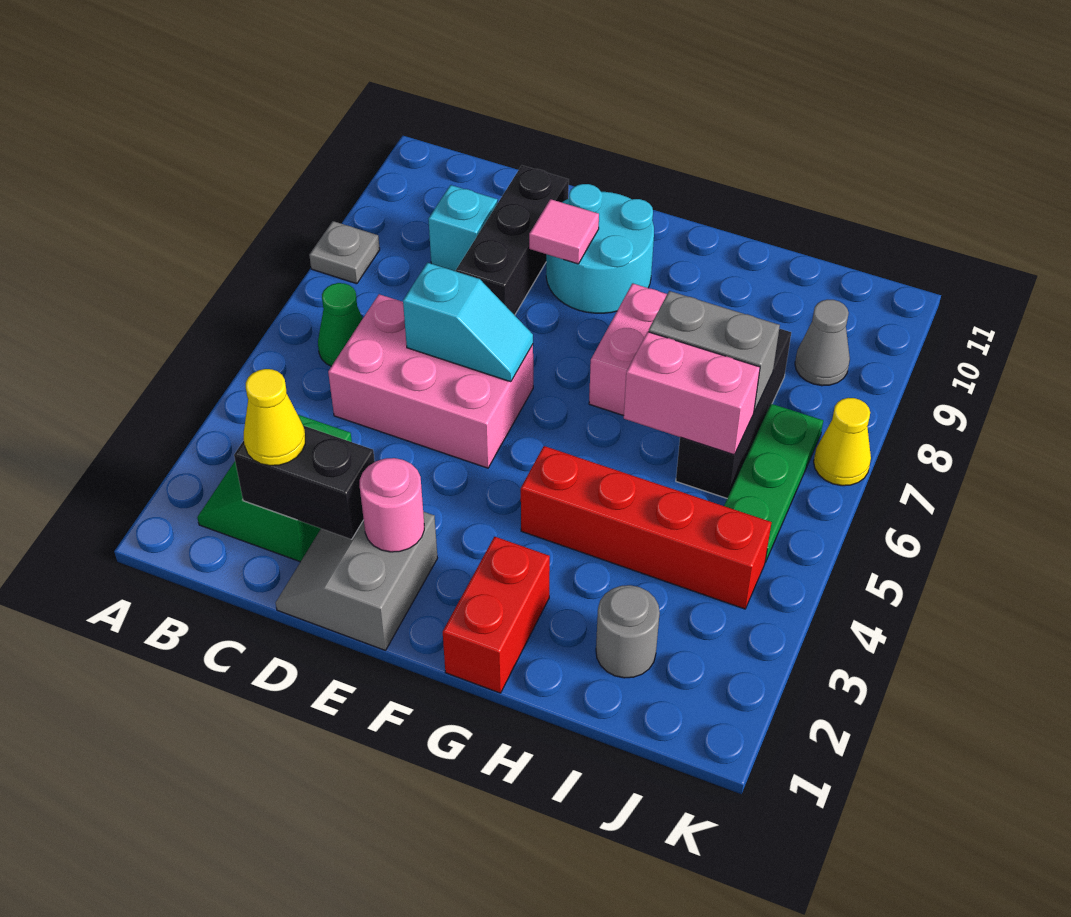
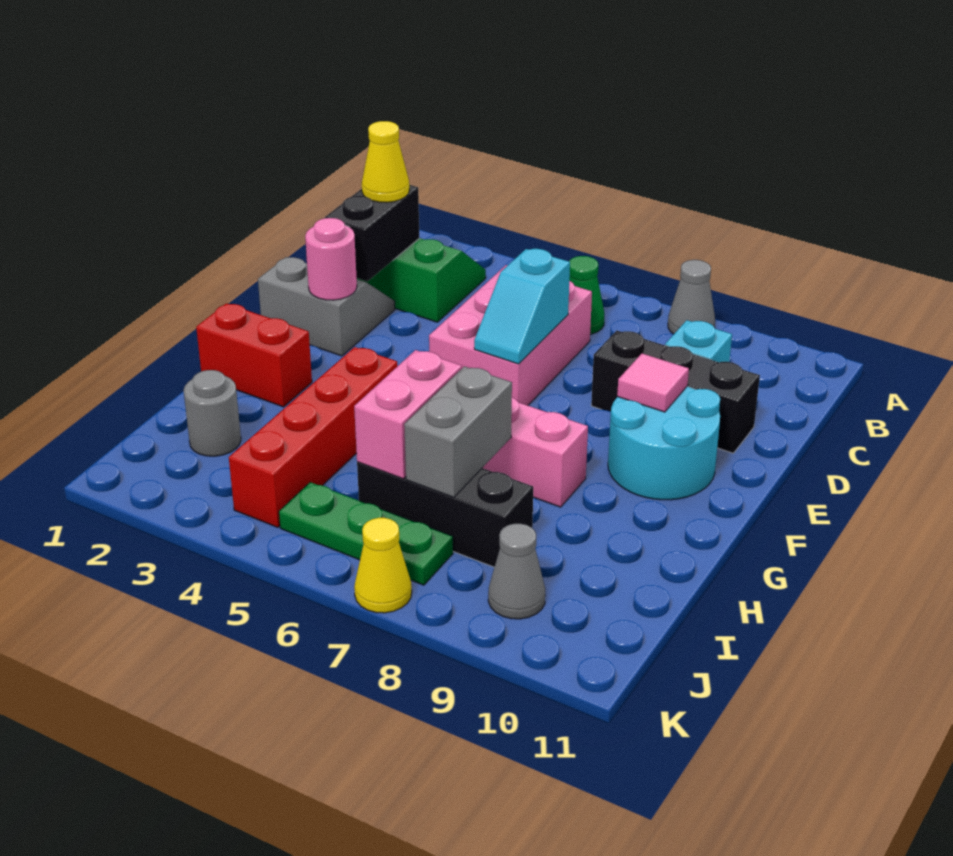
grey plate A8 level 1 -> grey cone A8 level 1

